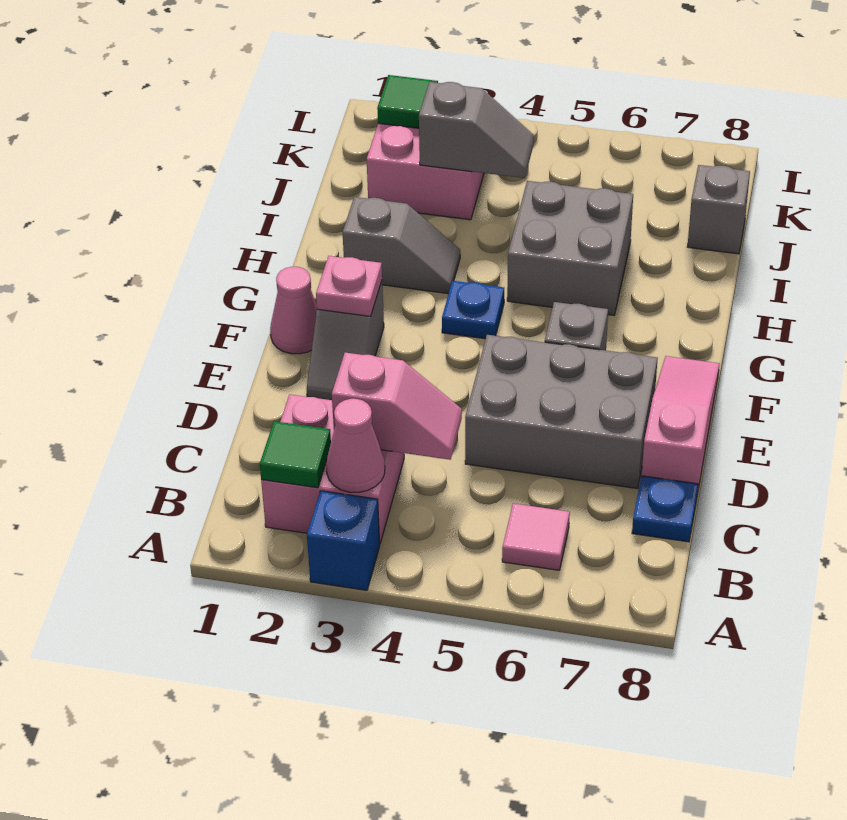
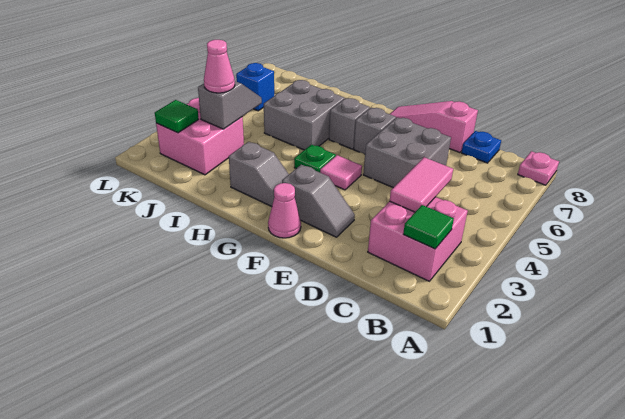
blue brick A3 level 1 -> blue brick K6 level 1
pink cone B3 level 2 -> pink cone J3 level 3
pink tile B6 level 1 -> pink tile F4 level 1
pink slope C3:C4 level 2 top 3 -> pink tile C3:C4 level 2
grey brick D5:E7 level 1 -> grey brick D5:E6 level 1
pink plate F2 level 2 -> pink plate A8 level 1
blue plate G4 level 1 -> green plate G4 level 1
grey slope H2:H3 level 1 top 2 -> grey slope G2:H2 level 1 top H
grey brick J8 level 1 -> grey brick G6 level 1

